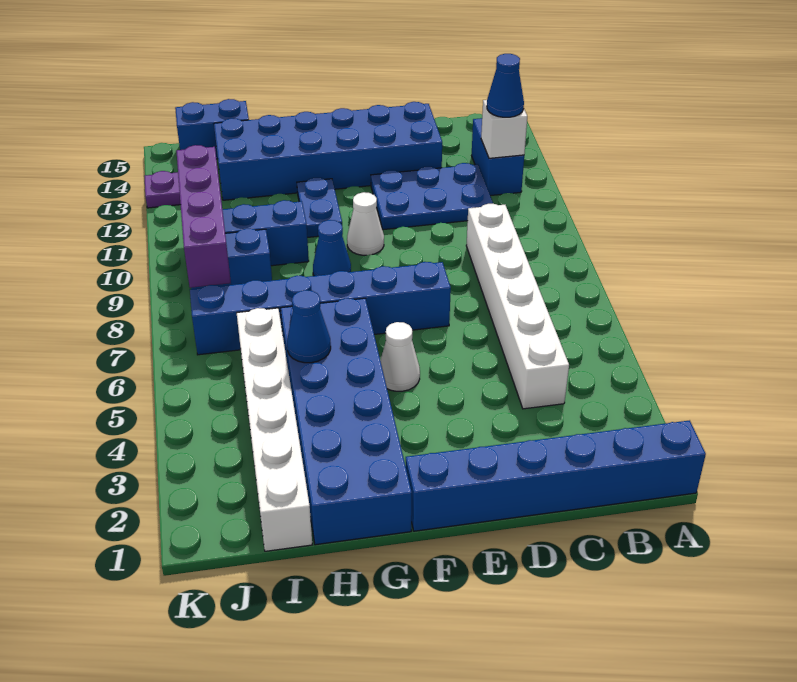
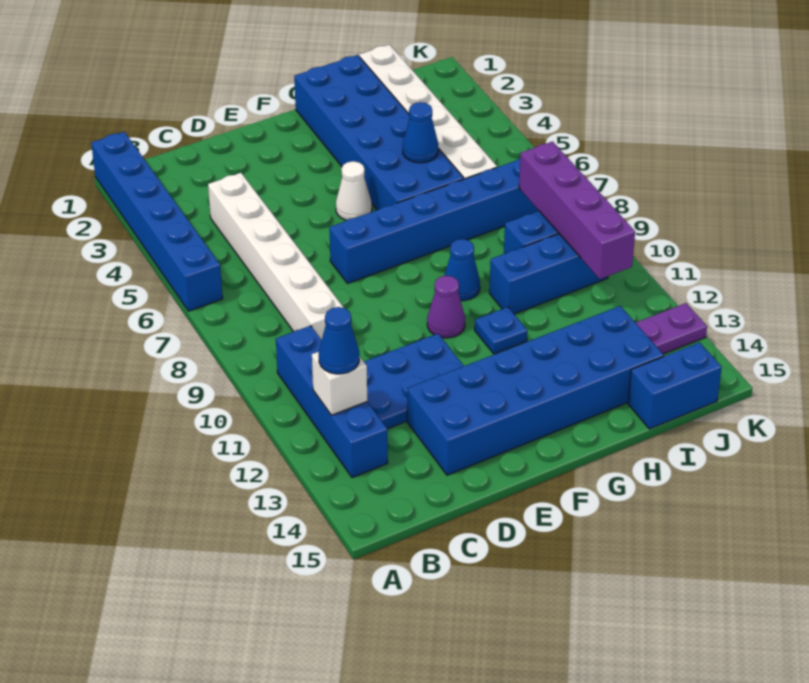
blue brick A1:F1 level 1 -> blue brick A1:A6 level 1
blue brick B12:B13 level 1 -> blue brick B10:B13 level 1
white cone F10 level 1 -> purple cone F10 level 1
blue plate G11:G12 level 1 -> blue plate G11 level 1

